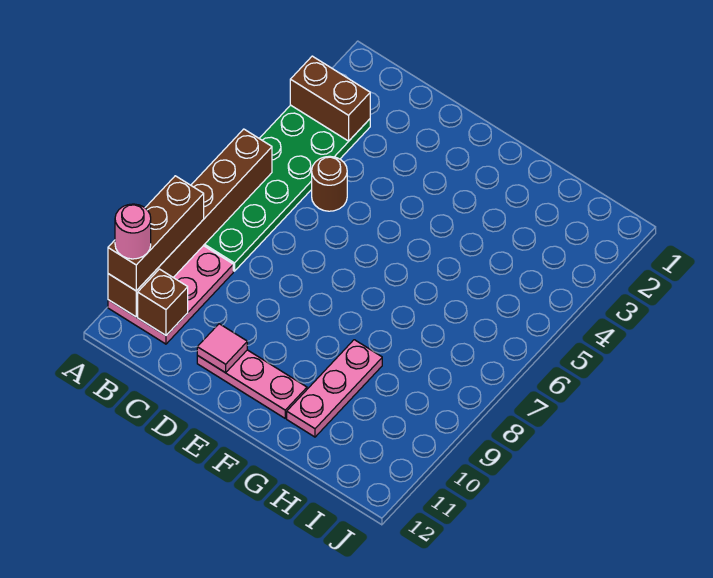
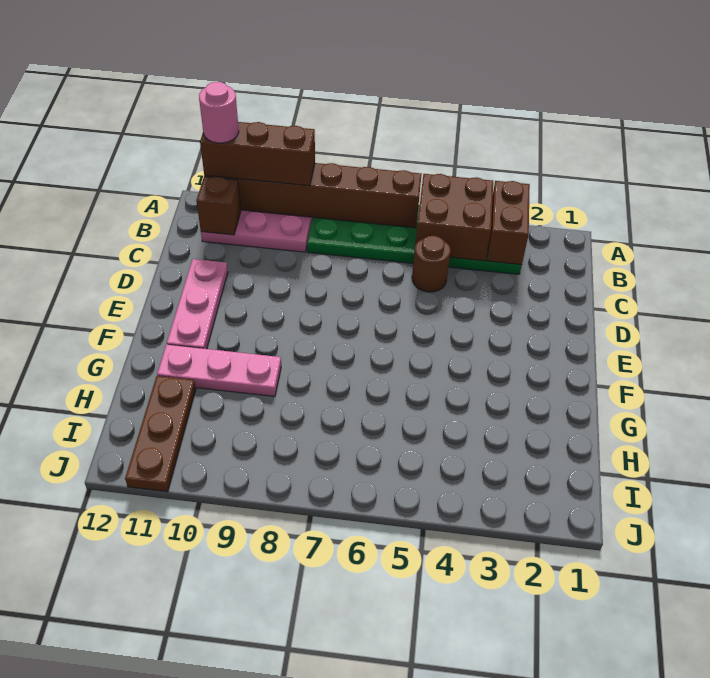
none -> brown brick A4:B5 level 2
pink tile D11 level 2 -> none
none -> brown plate H11:J11 level 1

